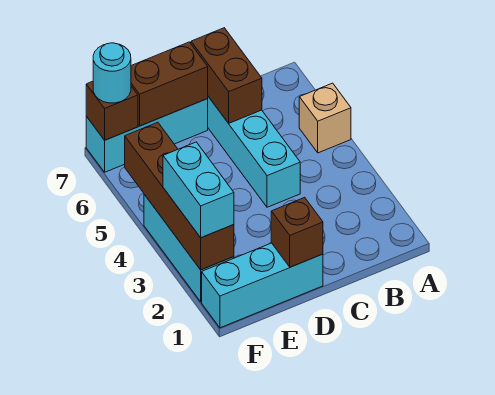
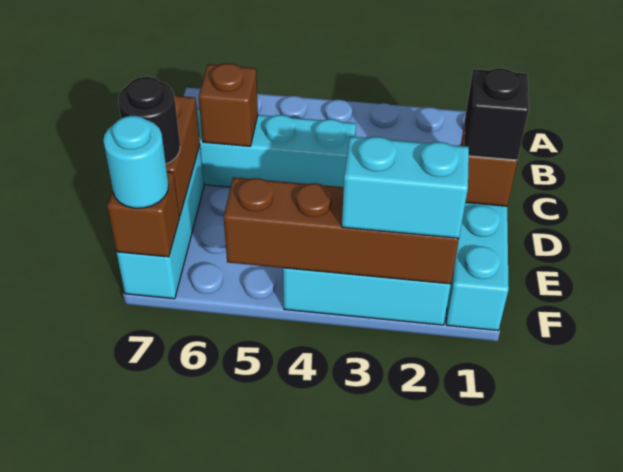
tan brick A5 level 1 -> none
brown brick C6:C7 level 2 -> brown brick C6 level 2
none -> black brick D1 level 3
none -> black round brick E7 level 3

